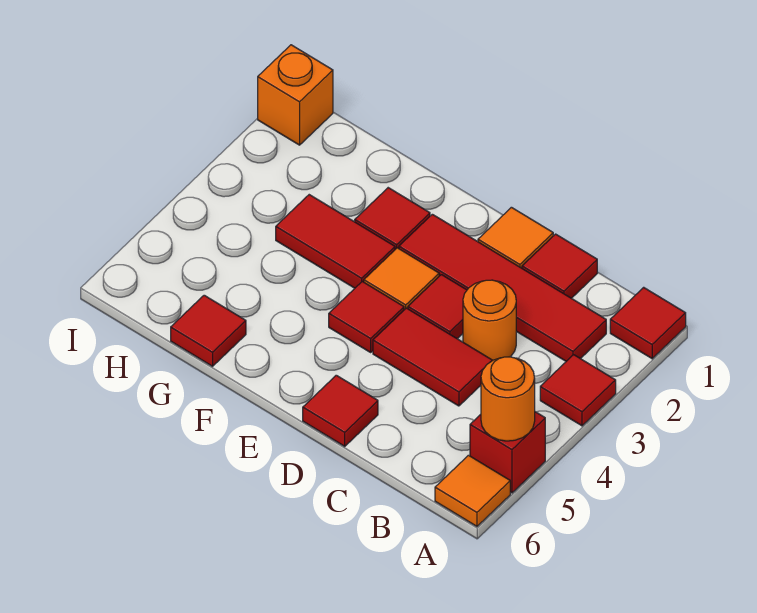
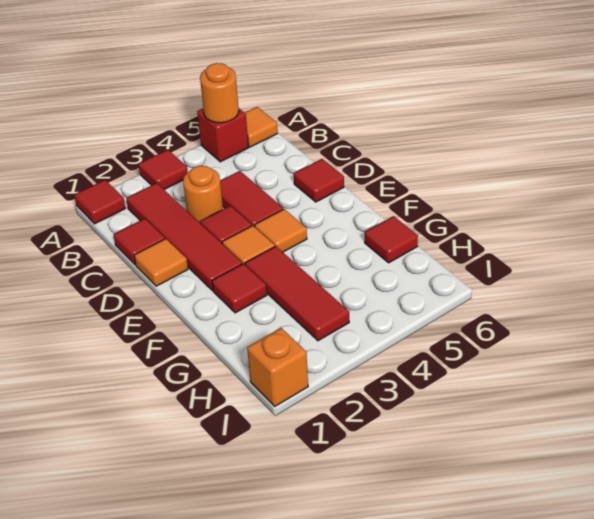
red tile E4 level 1 -> orange tile E4 level 1
red tile F3:G3 level 1 -> red tile F3:H3 level 1

